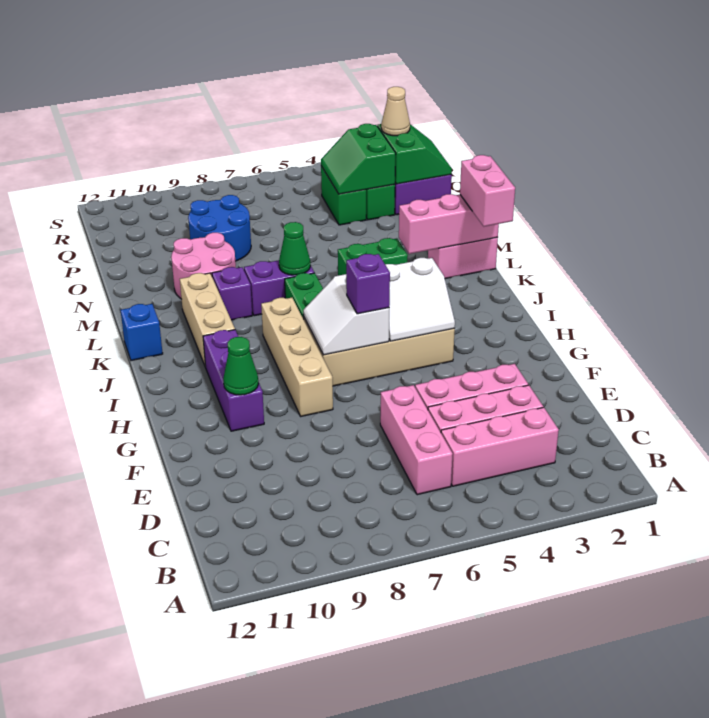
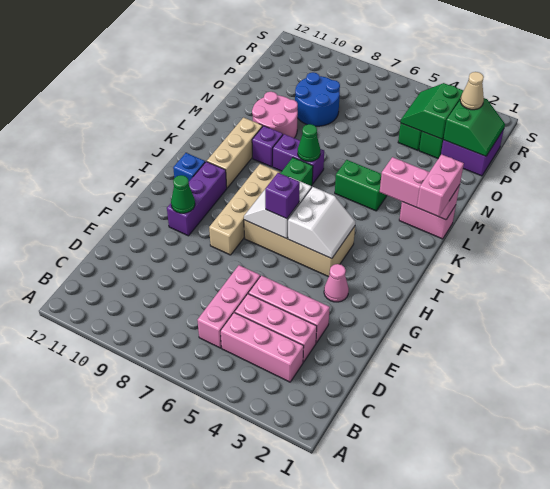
none -> pink cone G3 level 1
white slope H4:I5 level 2 top I -> white slope H4:I5 level 2 top 5
blue brick K12 level 1 -> blue brick I11 level 1

